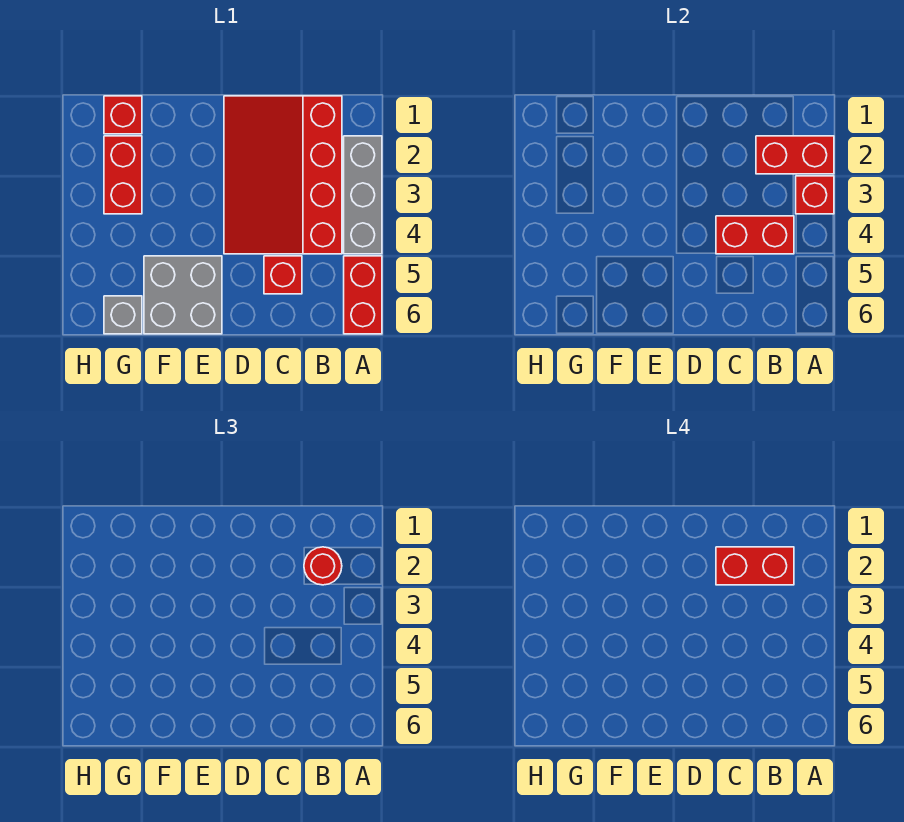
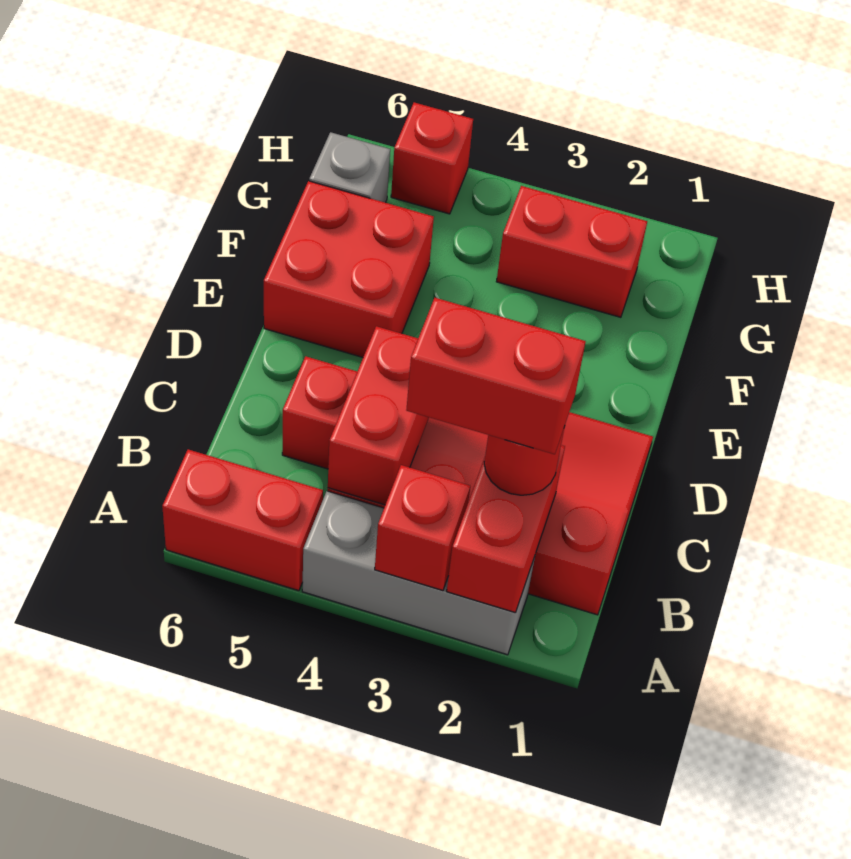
red brick B2:C2 level 4 -> red brick B2:B3 level 4
grey brick E5:F6 level 1 -> red brick E5:F6 level 1
red brick G1 level 1 -> red brick H5 level 1

